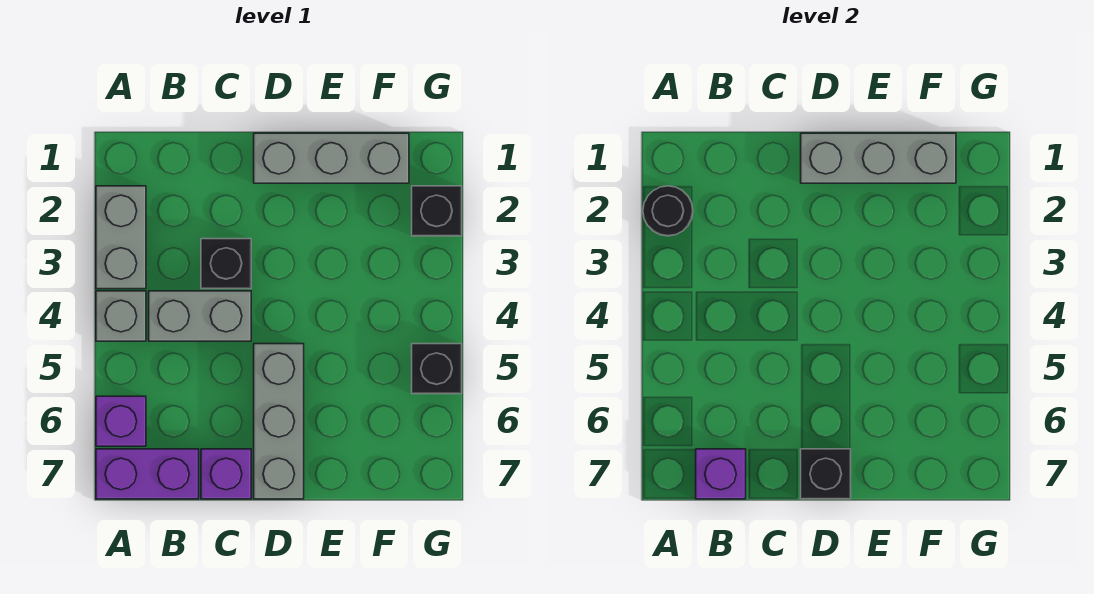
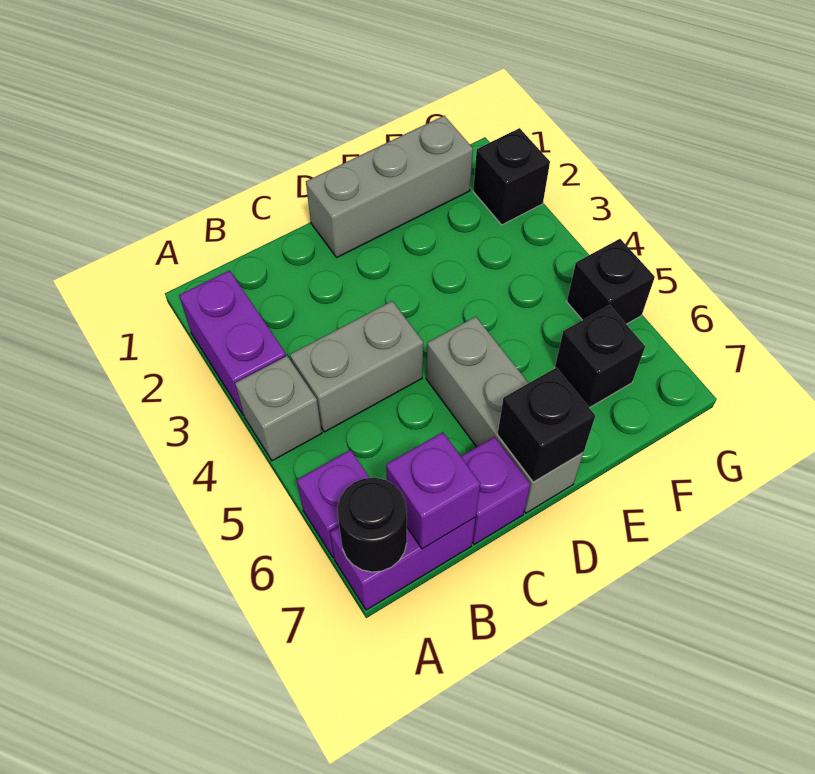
grey brick A2:A3 level 1 -> purple brick A2:A3 level 1
black round brick A2 level 2 -> black round brick A7 level 2
black brick C3 level 1 -> black brick F6 level 1
grey brick D1:F1 level 2 -> none

